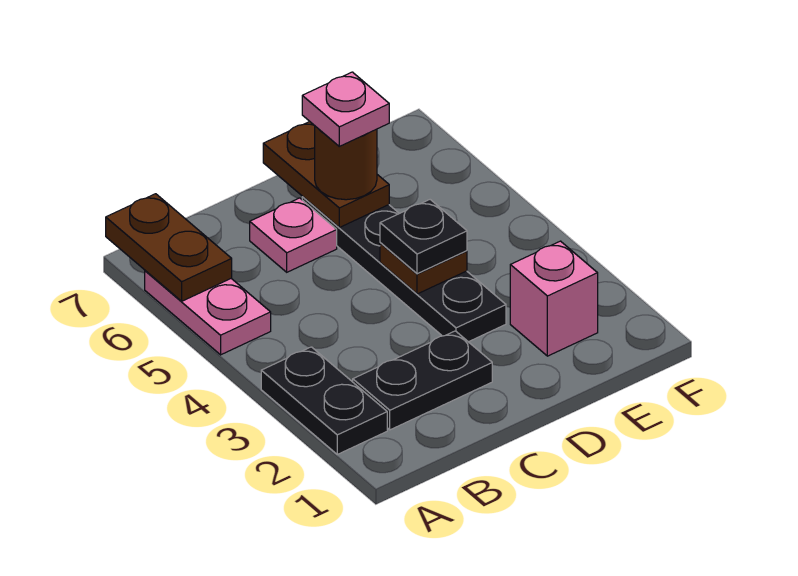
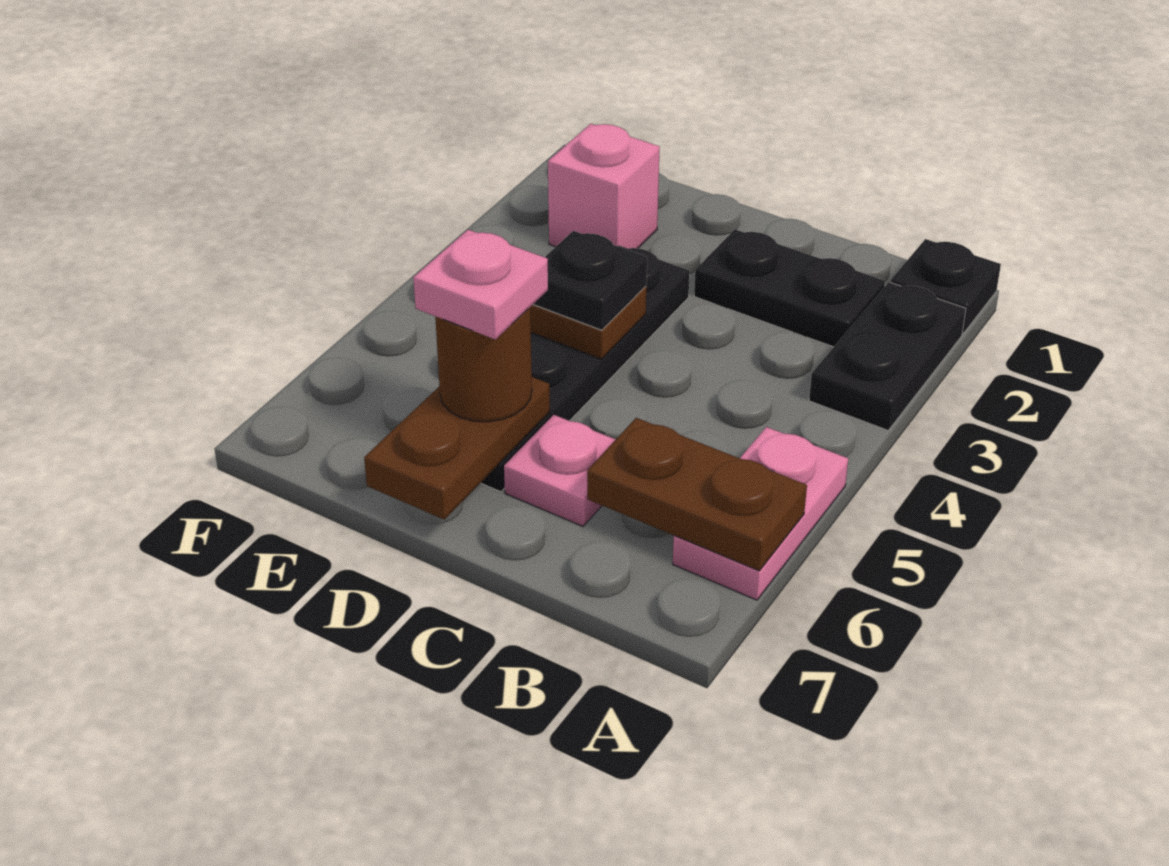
none -> black plate A1 level 1
brown plate A6:A7 level 2 -> brown plate A6:B6 level 2

